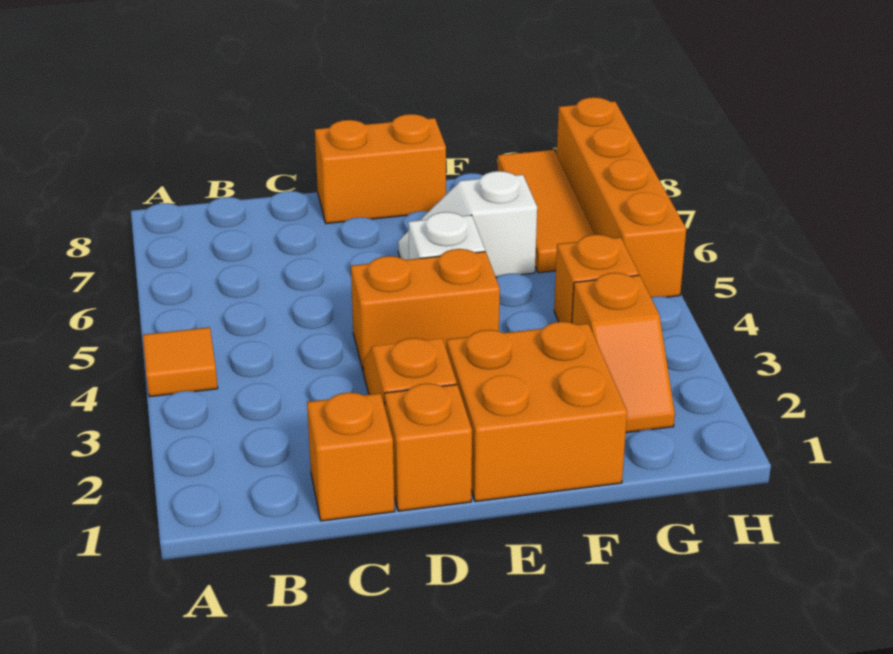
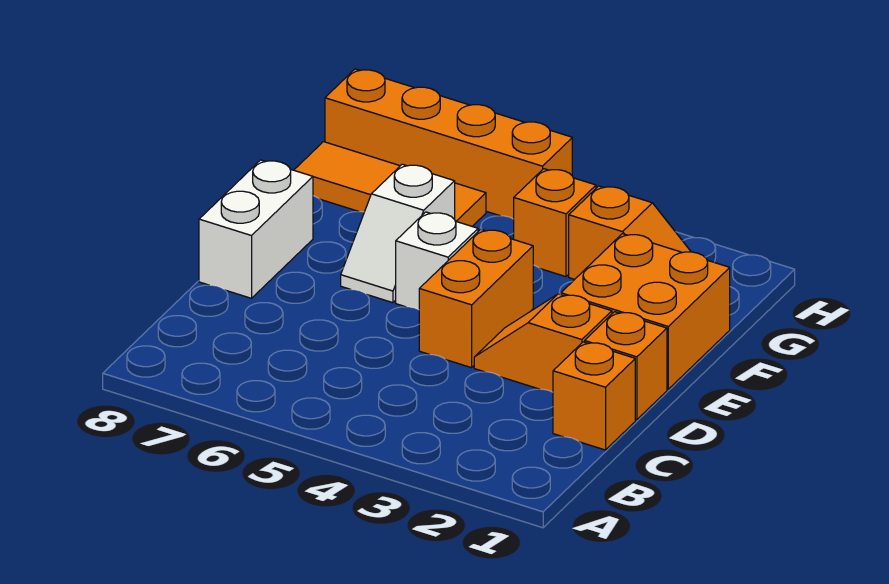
orange tile A4 level 1 -> none
orange brick D8:E8 level 1 -> white brick D8:E8 level 1

